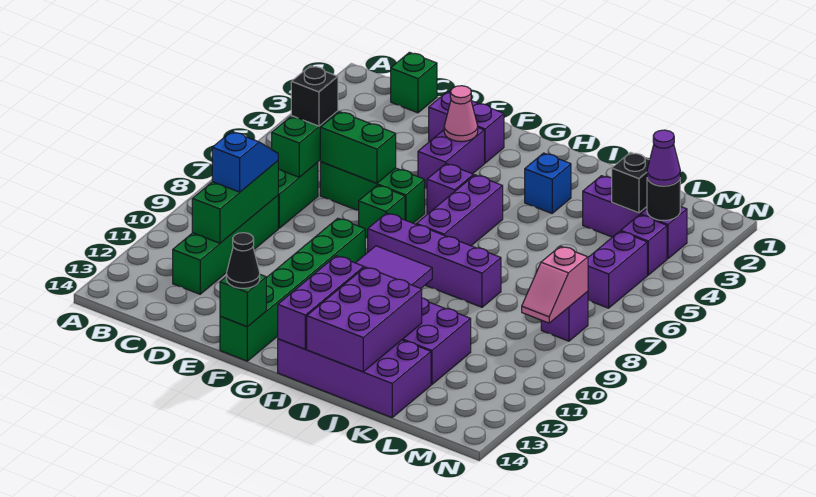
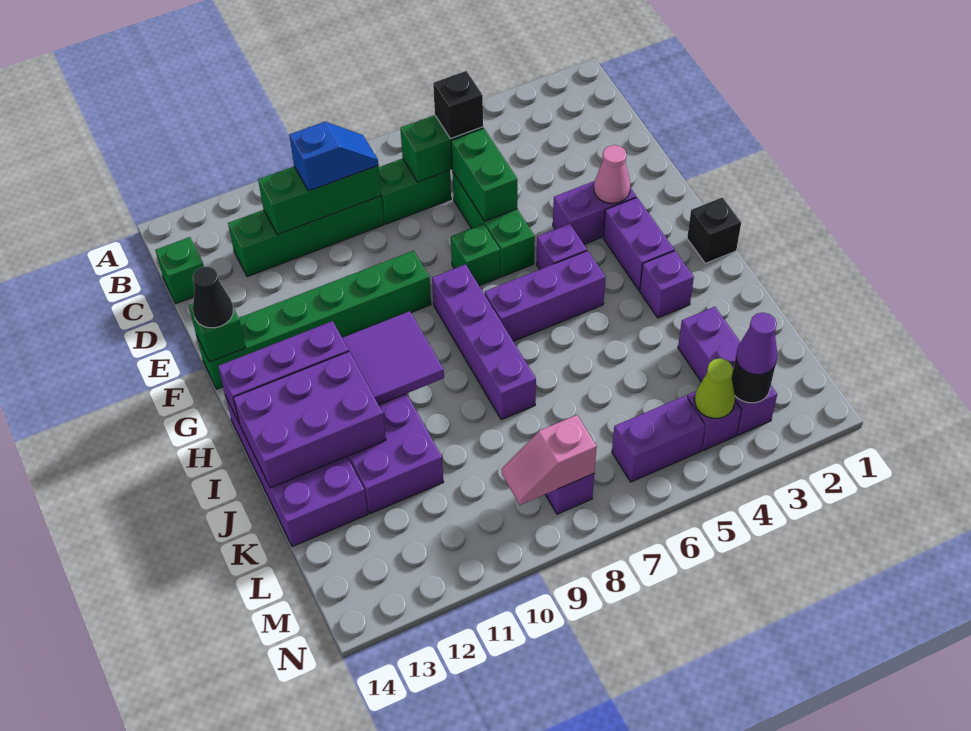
green brick C1 level 1 -> green brick C14 level 1
purple brick E2:F2 level 1 -> purple brick G3:H3 level 1
blue brick I3 level 1 -> purple brick I3 level 1
black brick L3 level 2 -> black brick H1 level 1
none -> lime cone M4 level 2

